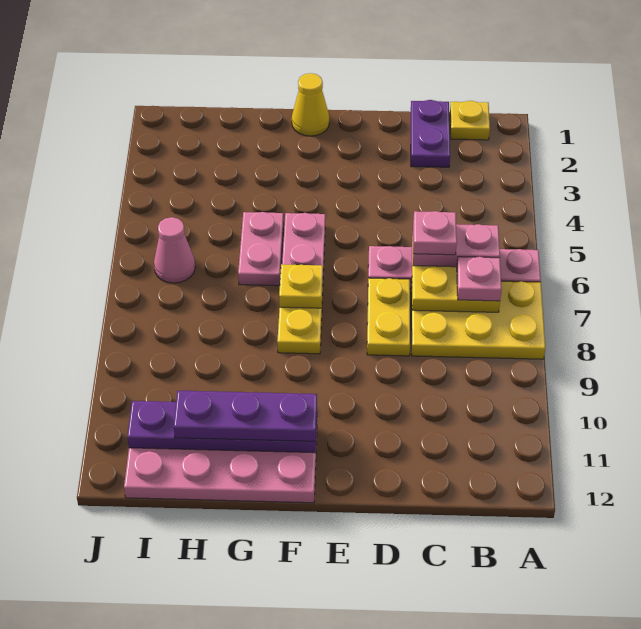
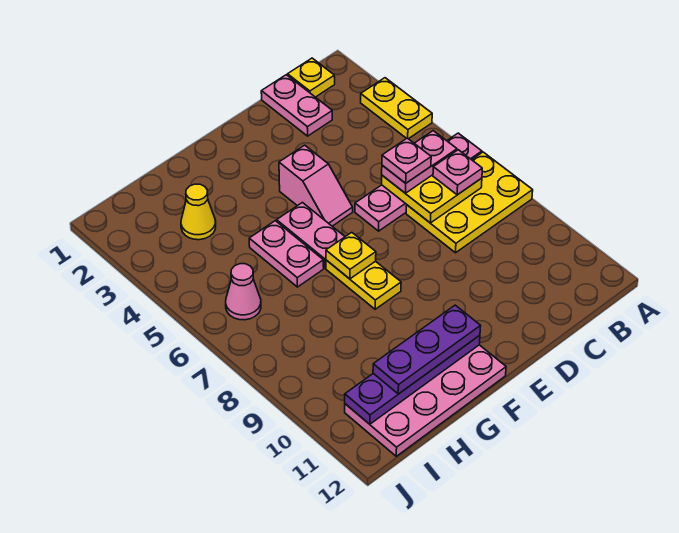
purple plate C1:C2 level 1 -> pink plate C1:C2 level 1
yellow plate D7:D8 level 1 -> yellow plate A3:A4 level 1
none -> pink slope E4:E5 level 1 top 4
yellow cone F1 level 1 -> yellow cone H3 level 1

